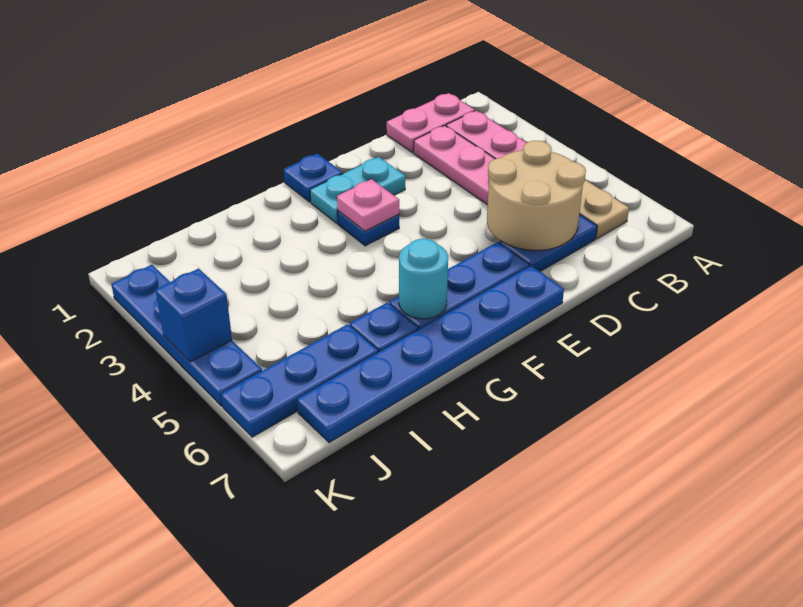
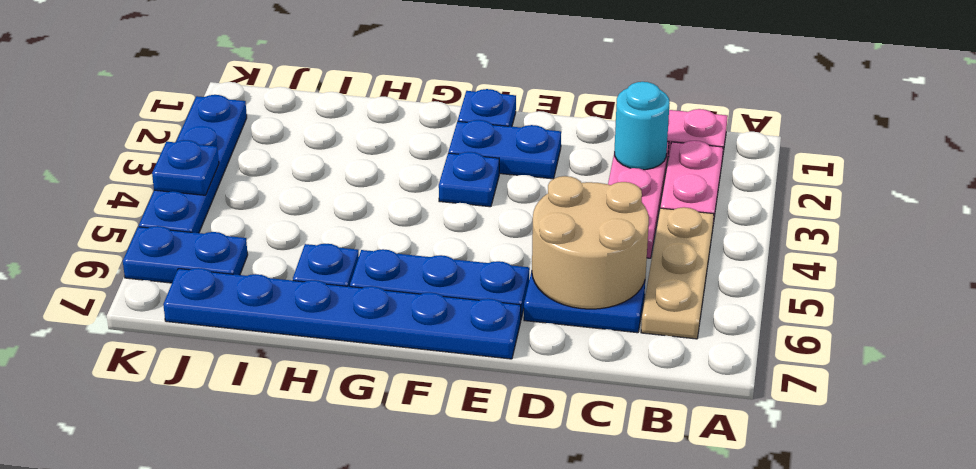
cyan plate E2:F2 level 1 -> blue plate E2:F2 level 1
pink plate F3 level 2 -> none
cyan round brick G6 level 2 -> cyan round brick C2 level 2
blue plate I6:K6 level 1 -> blue plate J6:K6 level 1
blue brick K4 level 2 -> blue plate K4 level 2

